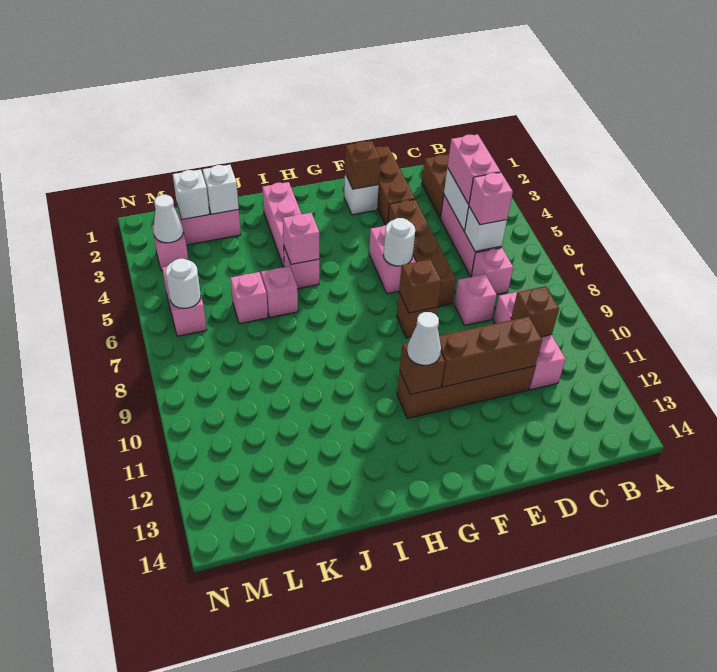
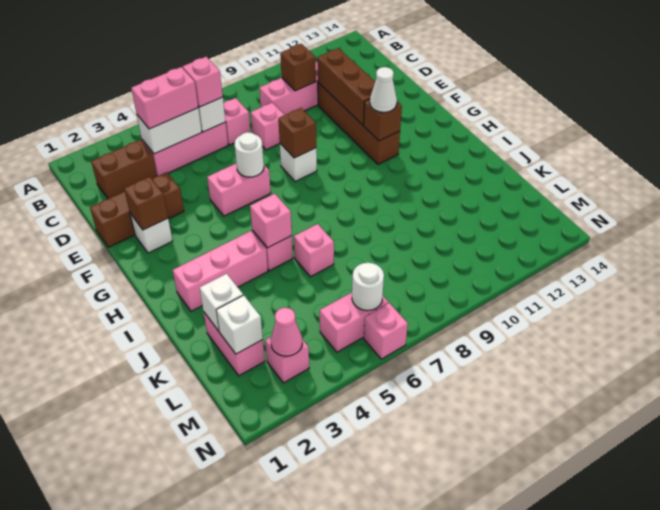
brown brick E4:E7 level 1 -> none
brown brick F8 level 1 -> white brick F8 level 1
pink brick K6 level 1 -> pink brick N6 level 1
white cone M3 level 2 -> pink cone M3 level 2

